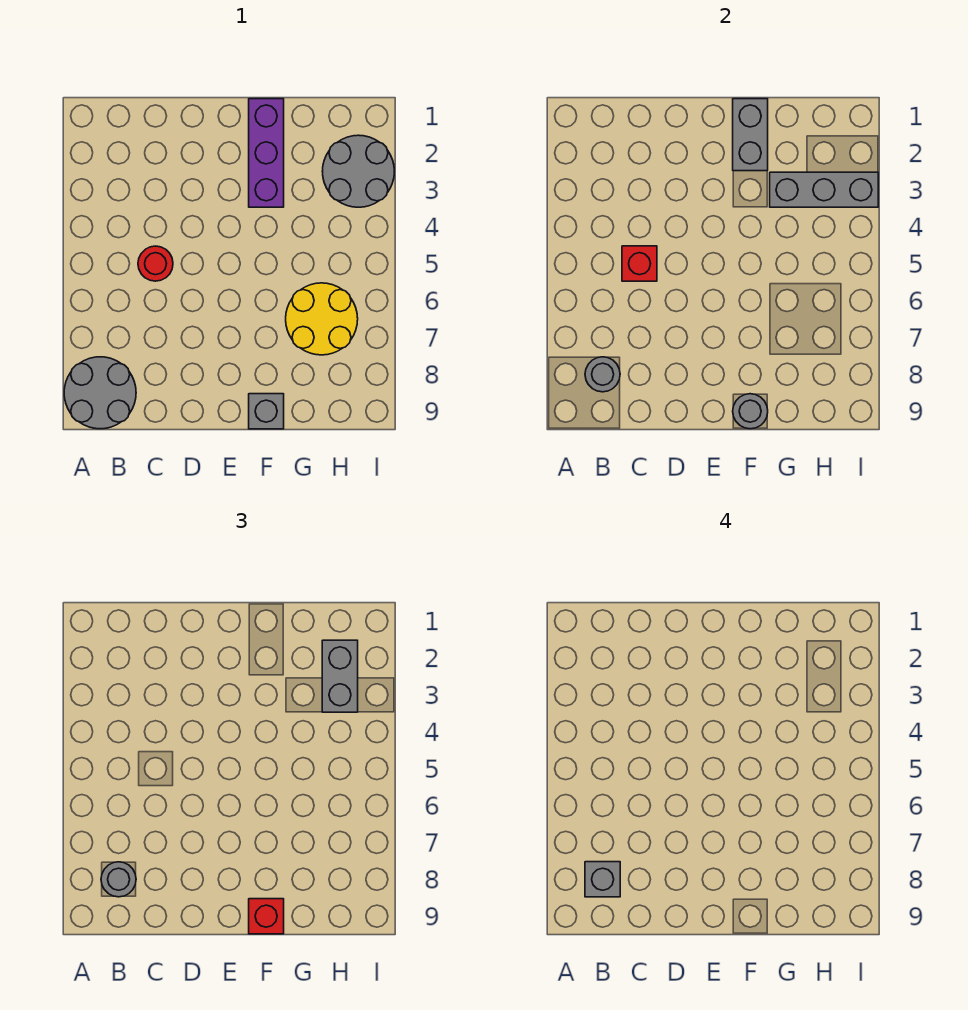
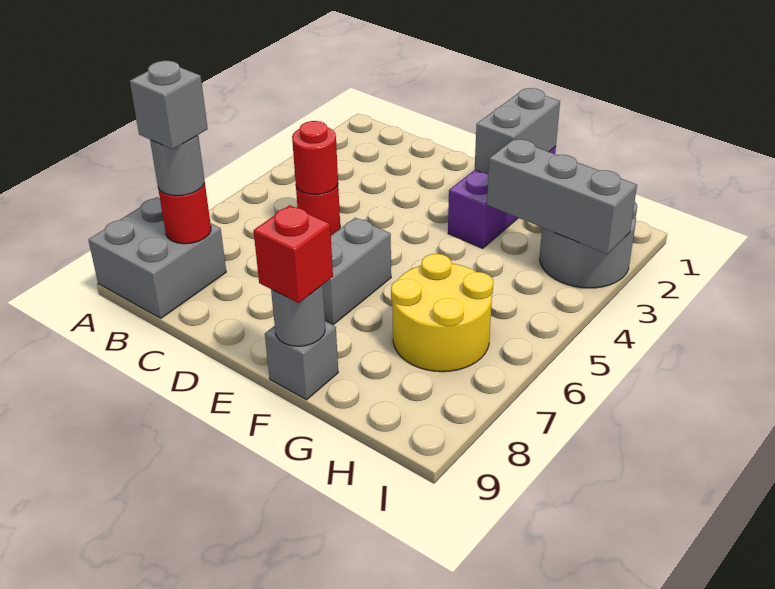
grey round brick A8:B9 level 1 -> grey brick A8:B9 level 1
grey round brick B8 level 2 -> red round brick B8 level 2
red brick C5 level 2 -> red round brick C5 level 2
grey brick H2:H3 level 3 -> grey brick E6:E7 level 1

